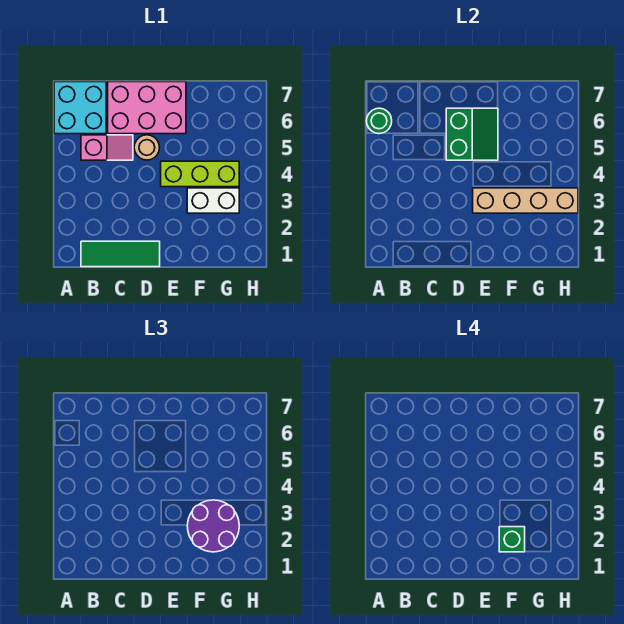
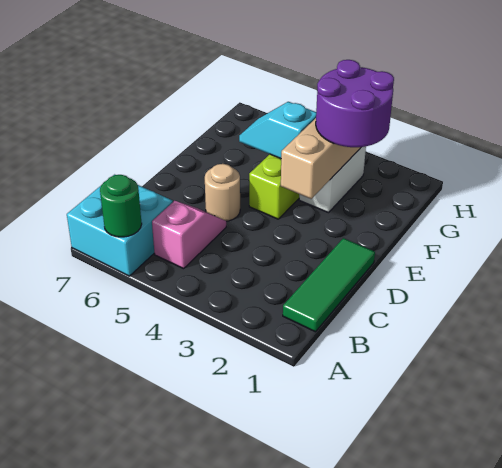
pink brick C6:E7 level 1 -> none
green slope D5:E6 level 2 top D -> none
green brick F2 level 4 -> none
none -> cyan slope F4:F5 level 2 top 4

